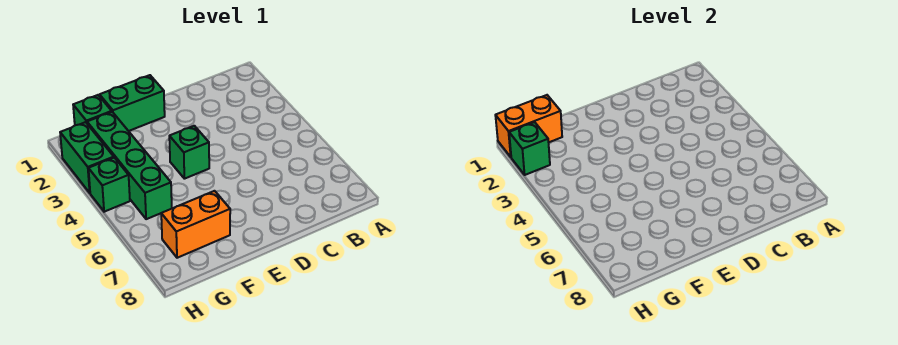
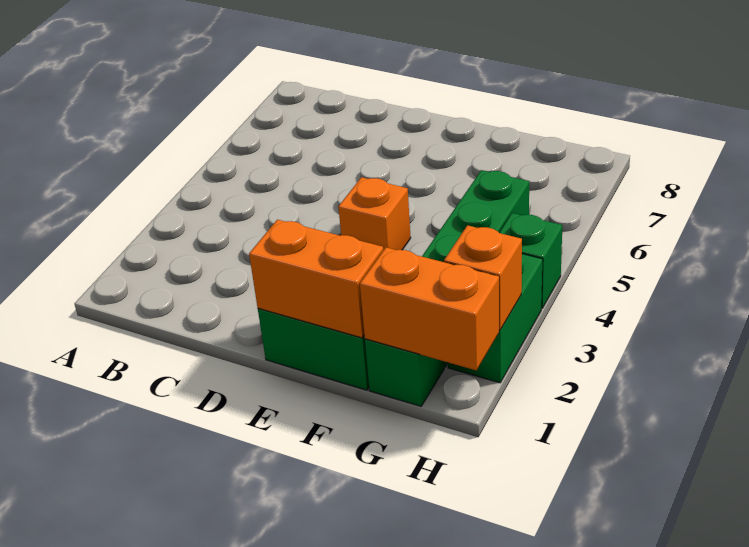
green brick E4 level 1 -> orange brick E4 level 1
orange brick F7:G7 level 1 -> orange brick E1:F1 level 2
green brick H2 level 2 -> orange brick H2 level 2

